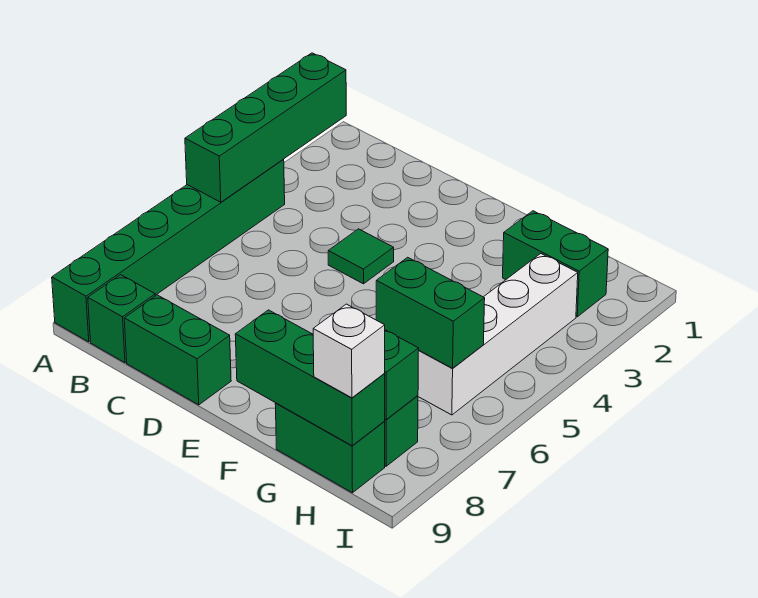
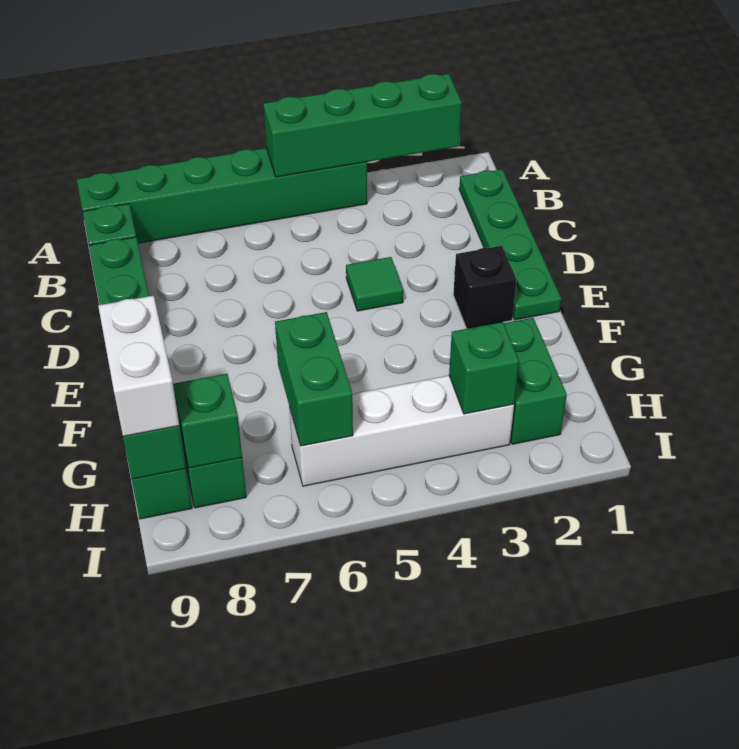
none -> green plate B1:E1 level 1
none -> black brick E2 level 1
none -> green brick H3 level 2
white brick H9 level 3 -> white brick G9:H9 level 3

